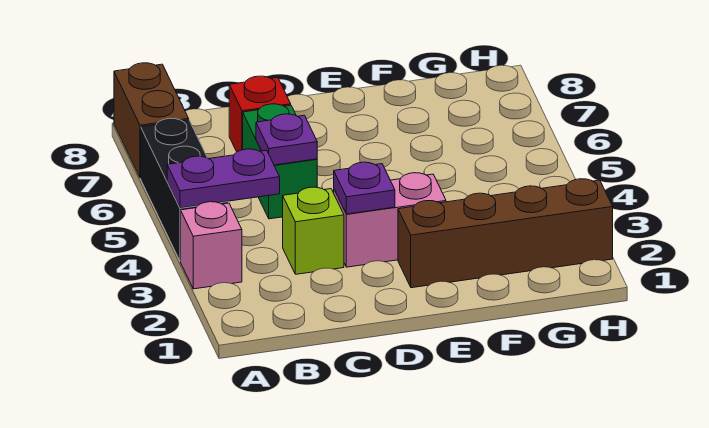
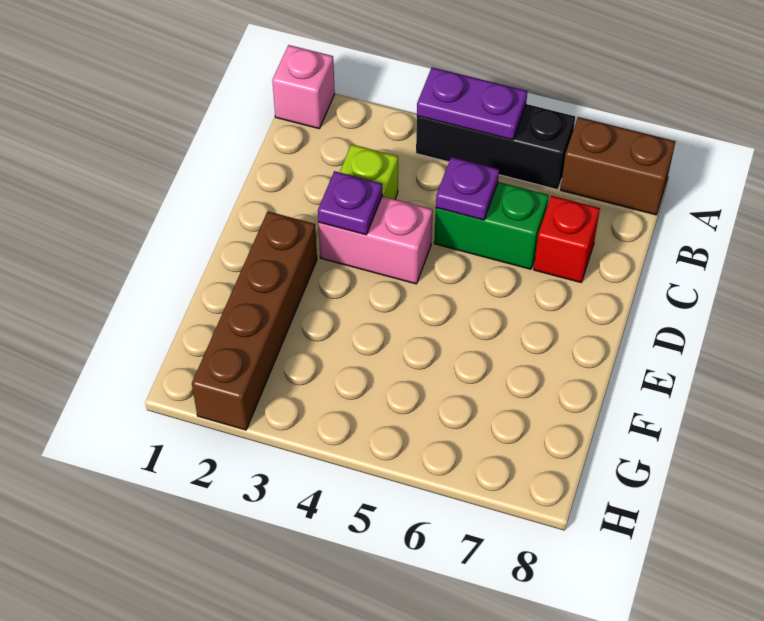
pink brick A3 level 1 -> pink brick A1 level 1
purple plate A4:B4 level 2 -> purple plate A4:A5 level 2
pink brick D3:E3 level 1 -> pink brick D3:D4 level 1

